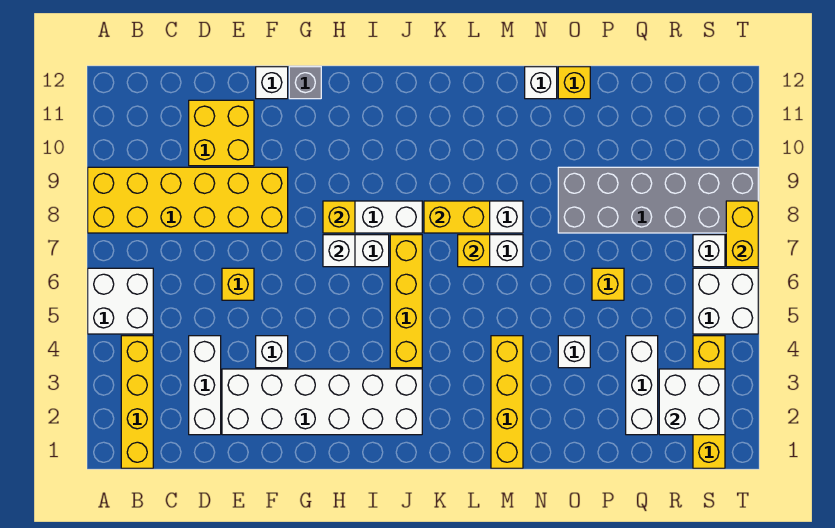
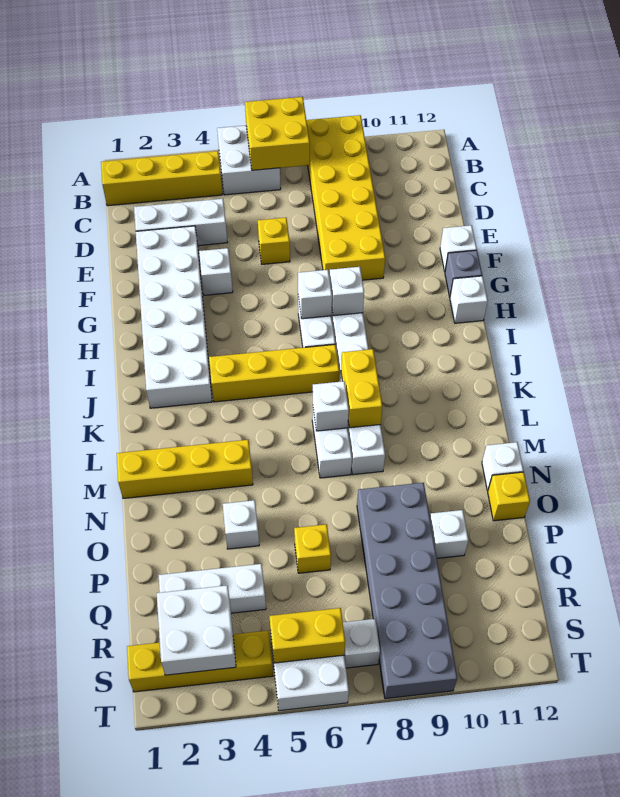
yellow brick D10:E11 level 1 -> yellow brick A6:B7 level 2
yellow brick H8 level 2 -> white brick H8 level 2
none -> white brick H12 level 1
yellow brick L7 level 2 -> white brick L7 level 2
none -> white brick P10 level 1
yellow brick T7:T8 level 2 -> yellow brick S5:S6 level 2

